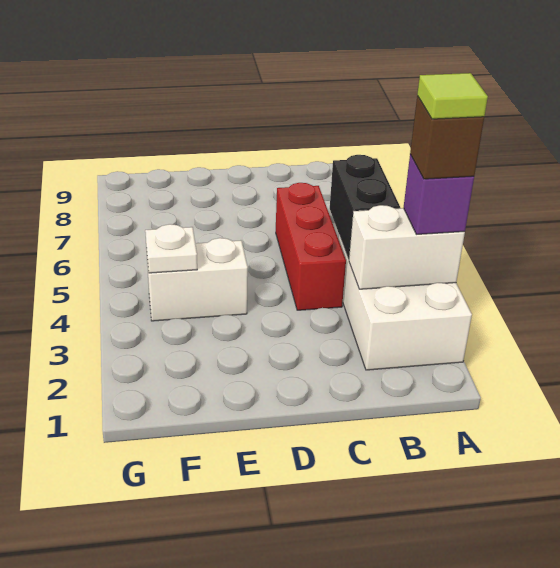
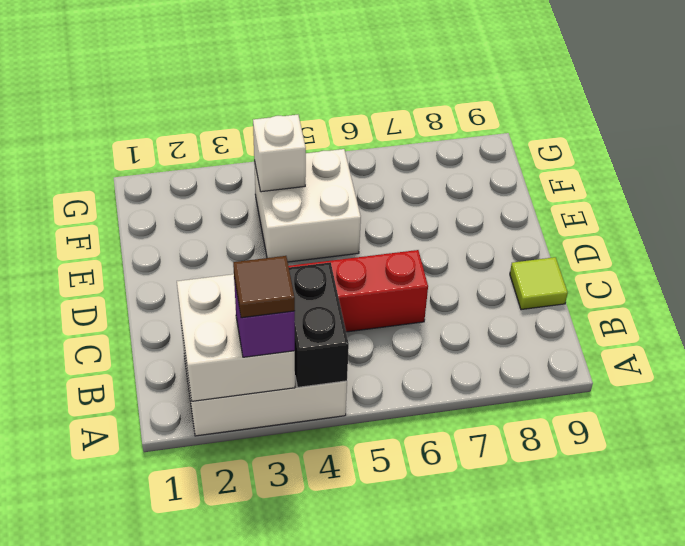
white brick A3:B3 level 2 -> white brick A2:B3 level 2
brown brick A3 level 4 -> brown tile A3 level 4
lime tile A3 level 5 -> lime tile C9 level 1
black brick B4:B5 level 2 -> black brick A4:B4 level 2
white brick E4:F4 level 1 -> white brick E4:F5 level 1
white plate F4 level 2 -> white brick F4 level 2

